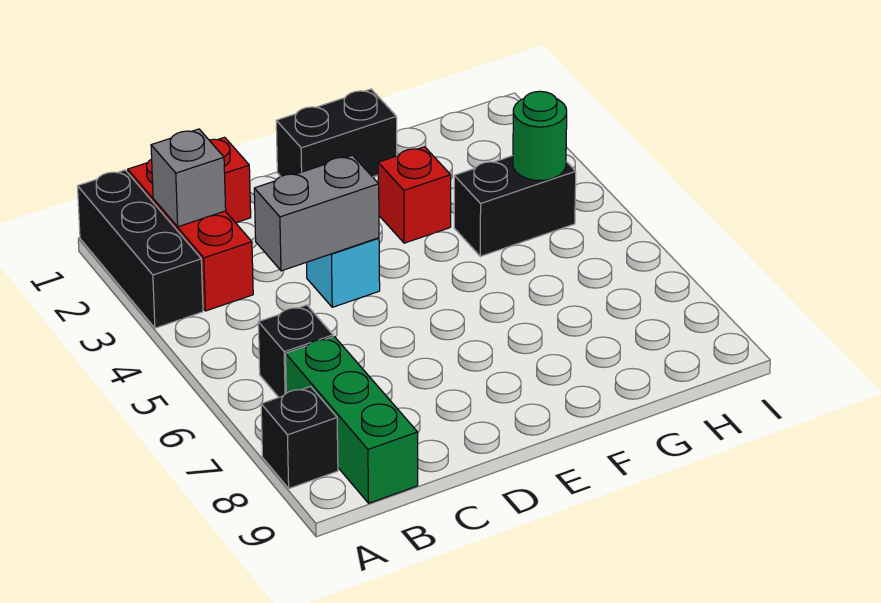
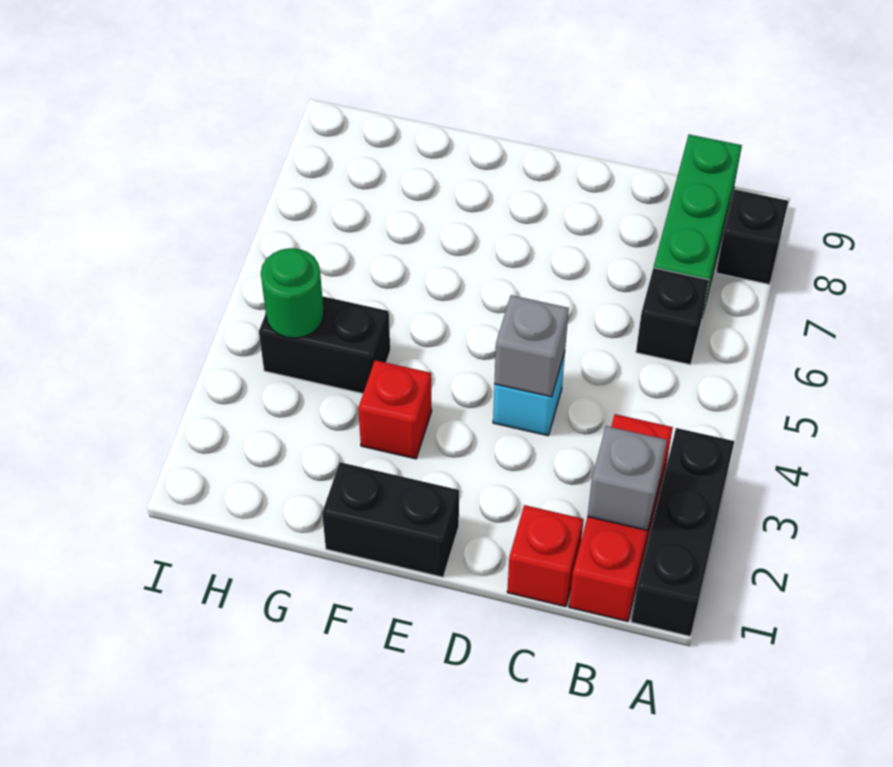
grey brick C4:D4 level 2 -> grey brick D4 level 2

